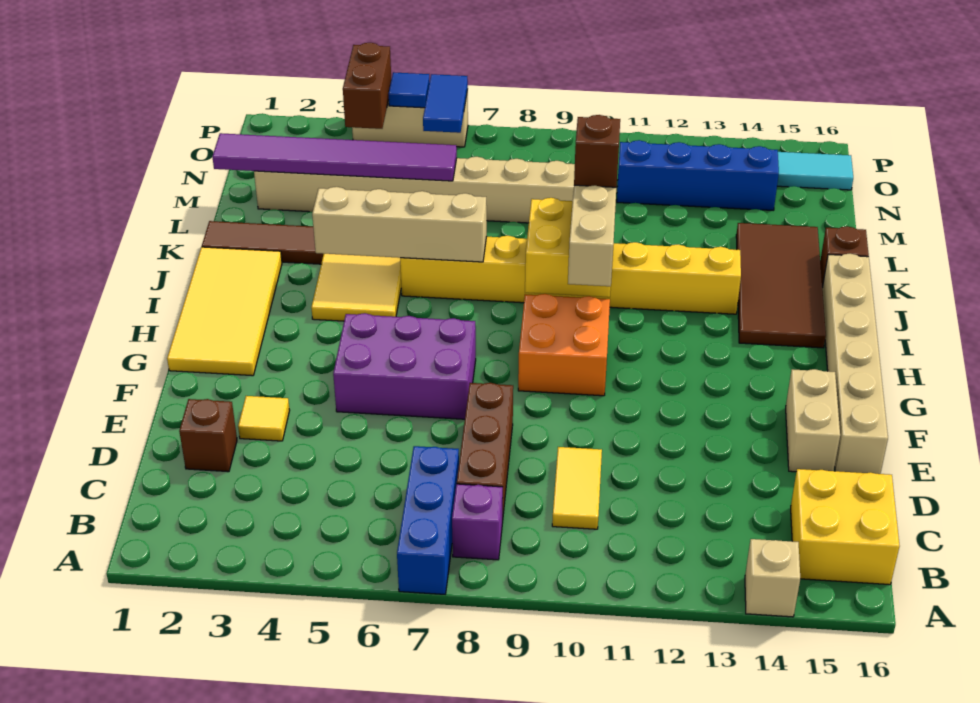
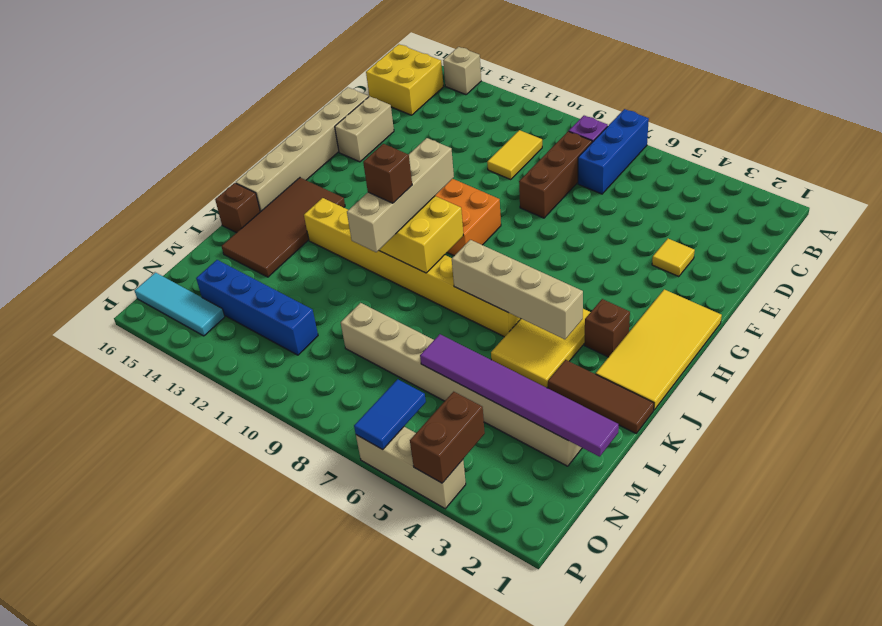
brown brick D2 level 1 -> brown brick I3 level 1
purple brick F5:G7 level 1 -> none
blue tile P5 level 2 -> none

